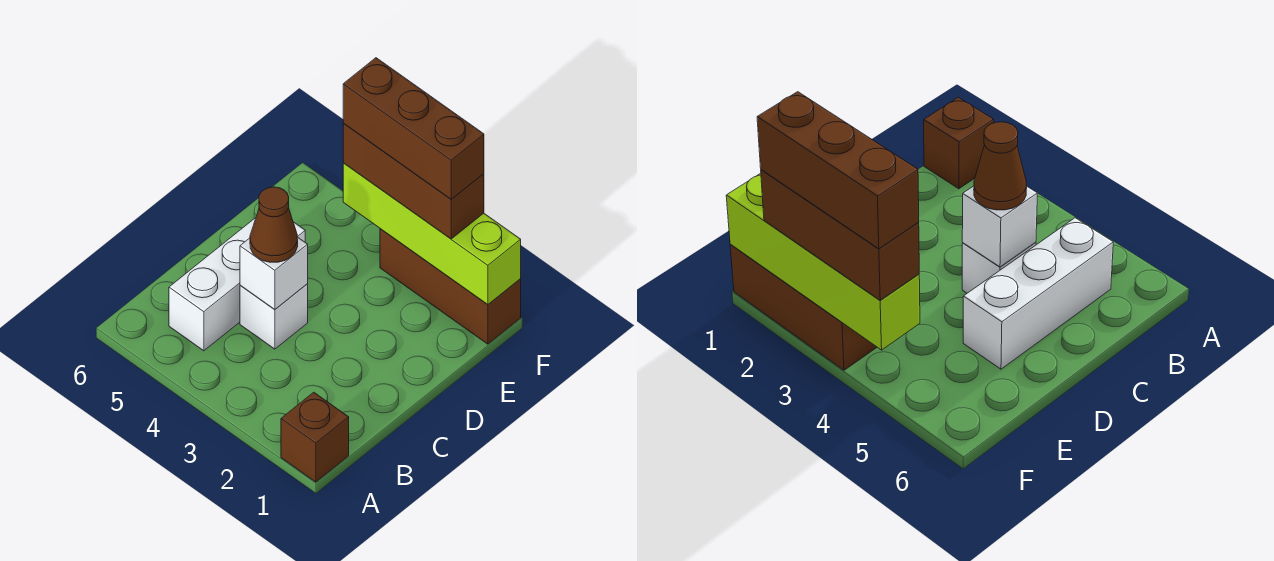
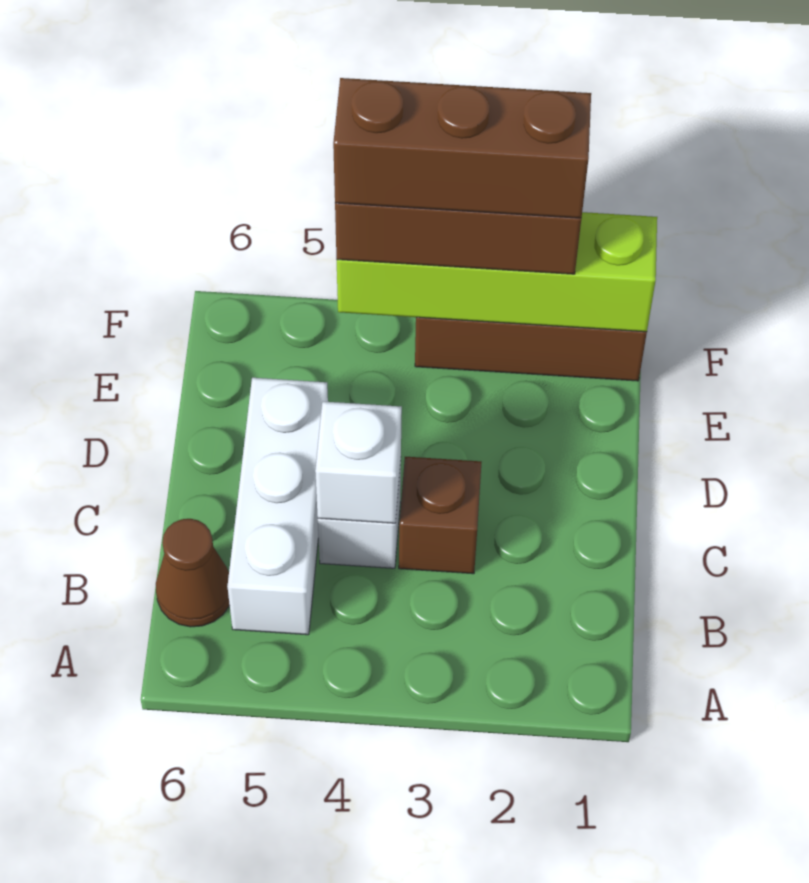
brown brick A1 level 1 -> brown brick C3 level 1
brown cone C4 level 3 -> brown cone B6 level 1

